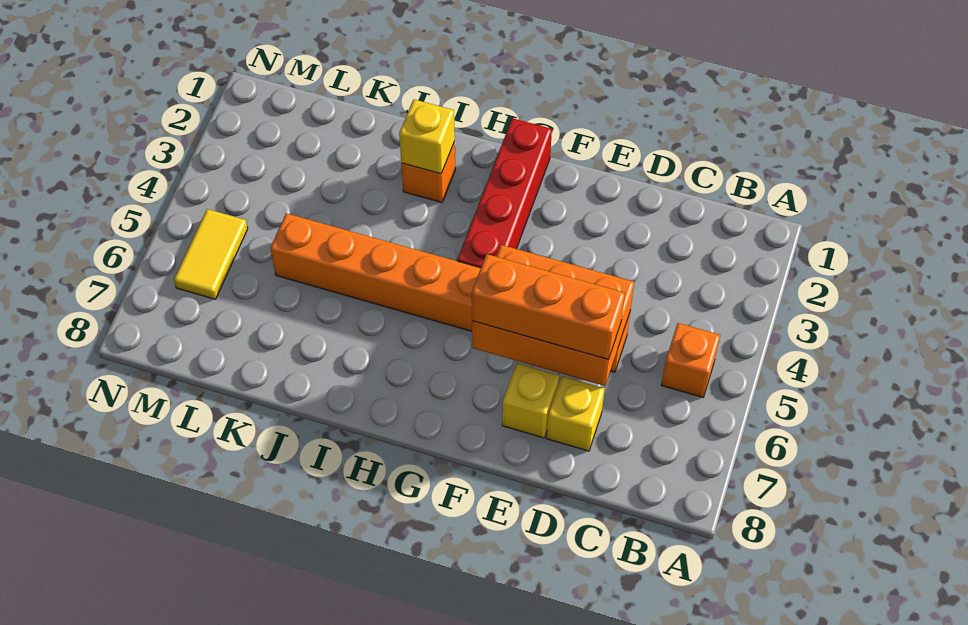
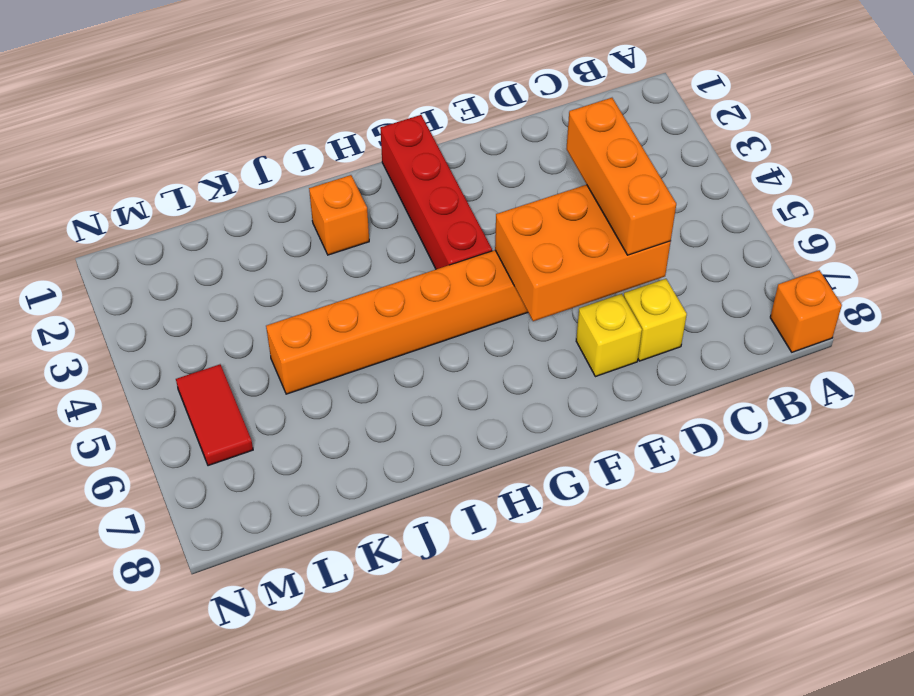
orange brick B5 level 1 -> orange brick A8 level 1
orange brick D6:F6 level 3 -> orange brick D4:D6 level 3
yellow brick I2 level 2 -> none
yellow tile M5:M6 level 1 -> red tile M5:M6 level 1

